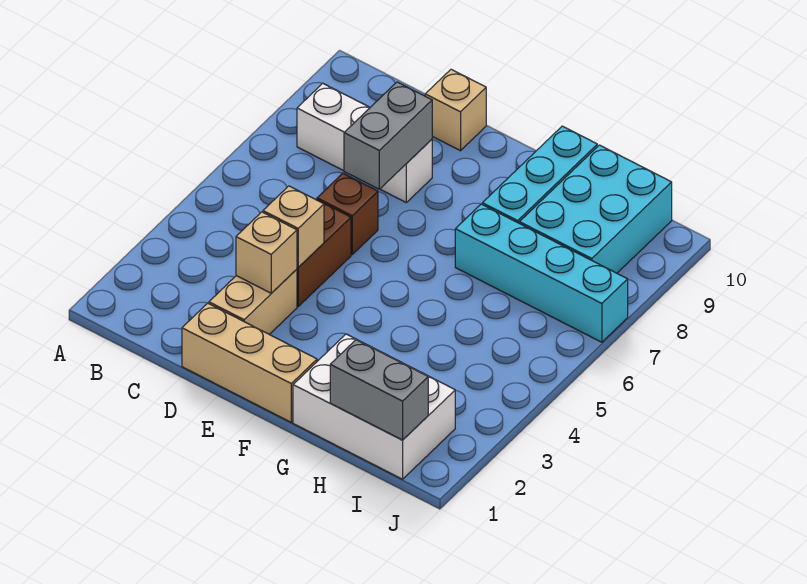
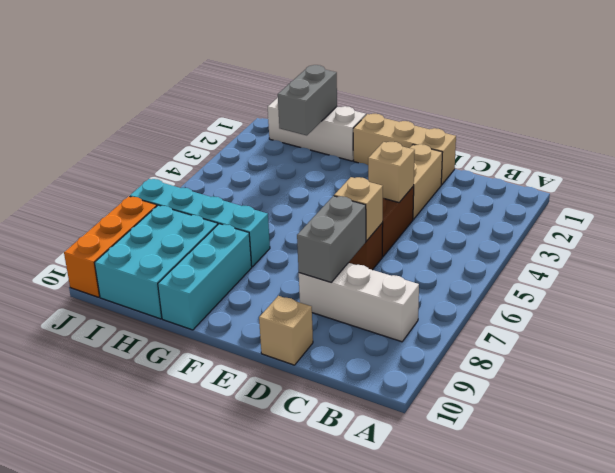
tan brick D3 level 2 -> tan brick D6 level 2
white brick G1:I2 level 1 -> white brick G1:I1 level 1
grey brick H1:I1 level 2 -> grey brick H1:H2 level 2
none -> orange brick J8:J10 level 1

